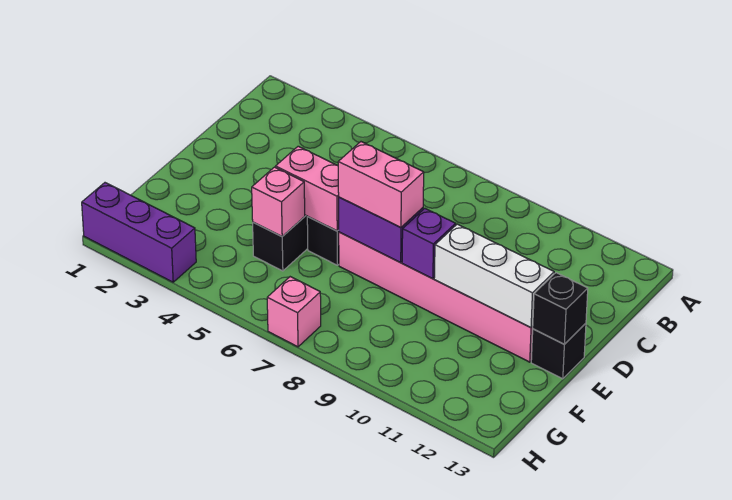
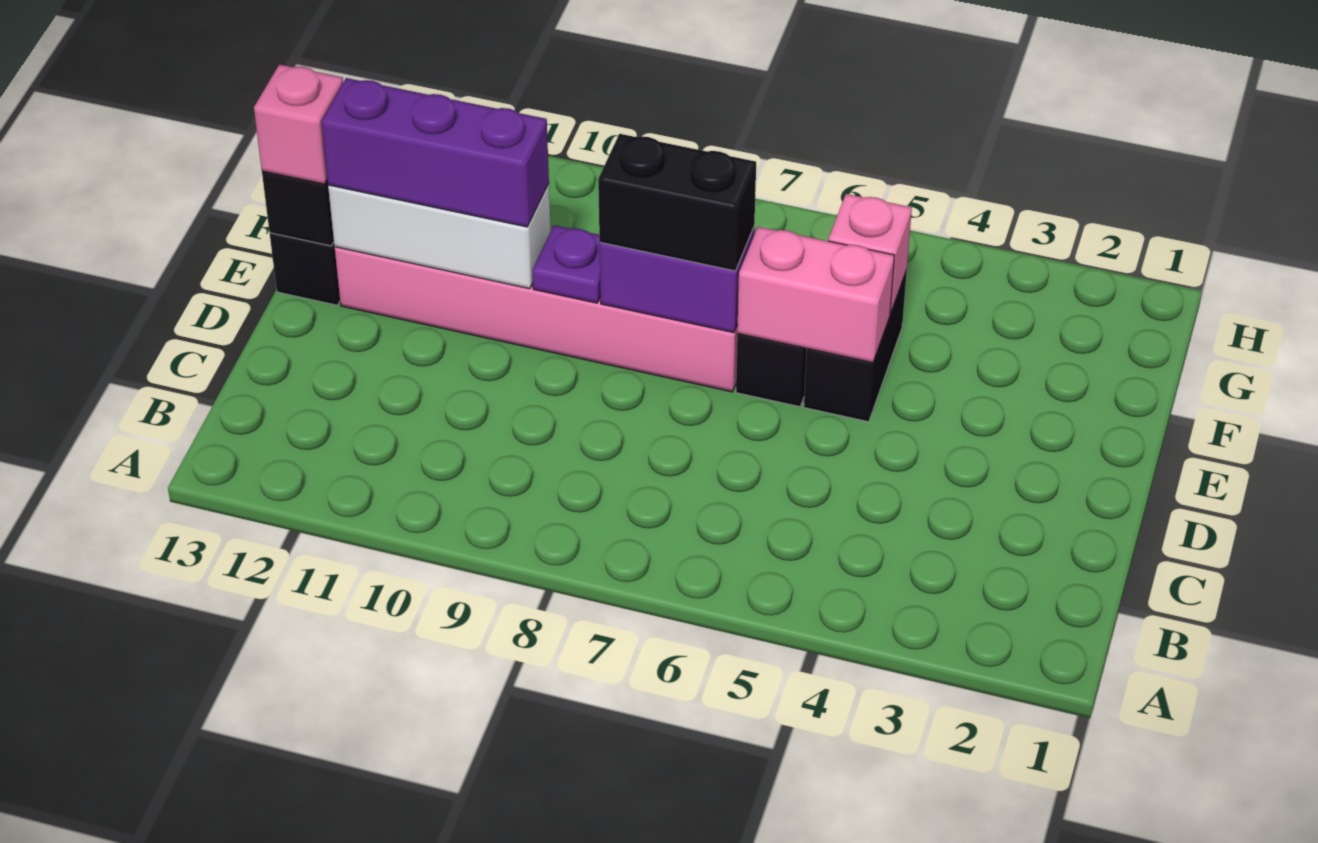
pink brick E7:E8 level 3 -> black brick E7:E8 level 3
purple brick E9 level 2 -> purple plate E9 level 2
purple brick H1:H3 level 1 -> purple brick E10:E12 level 3
pink brick H7 level 1 -> pink brick E13 level 3

